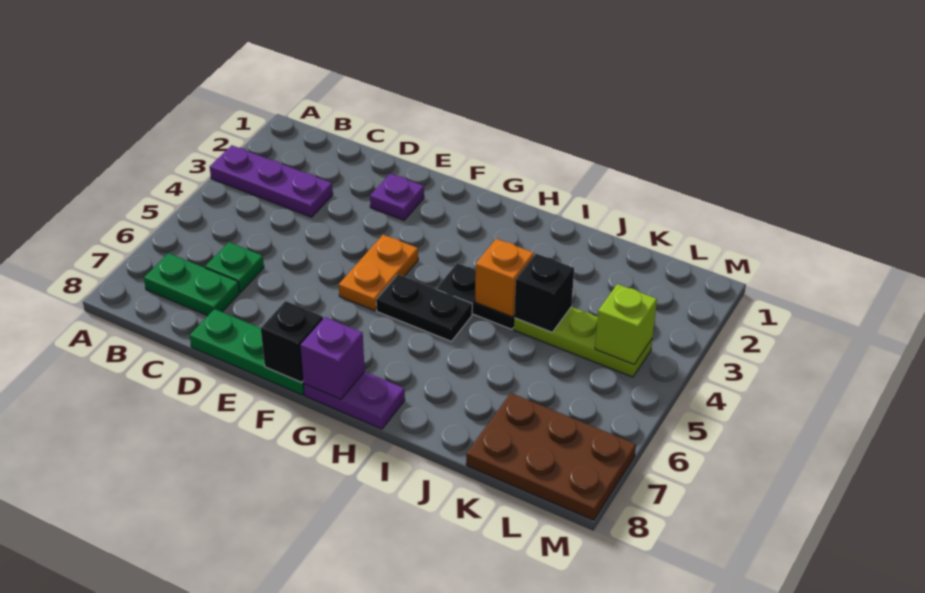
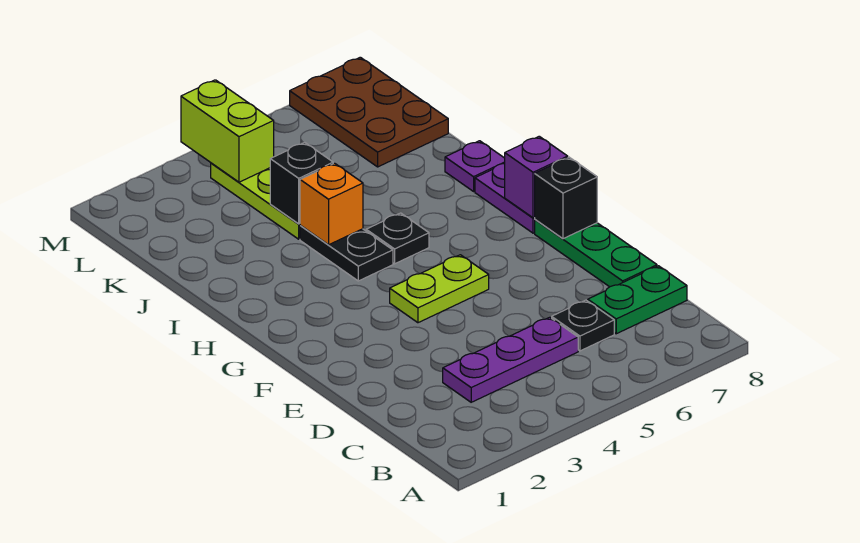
purple plate A3:C3 level 1 -> purple plate C3:C5 level 1
green plate B7:C7 level 1 -> green plate C7:C8 level 1
green plate C6 level 1 -> black plate C6 level 1
purple plate E2 level 1 -> purple plate I8 level 1
orange plate F4:F5 level 1 -> lime plate F4:F5 level 1
black plate G5:H5 level 1 -> black plate H5 level 1
lime brick L4 level 2 -> lime brick L4:M4 level 2

